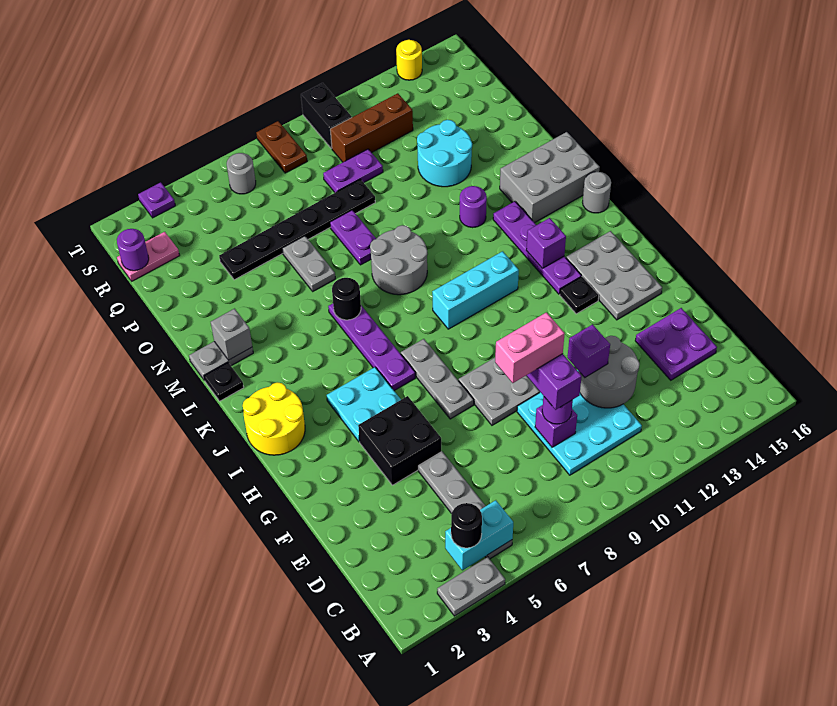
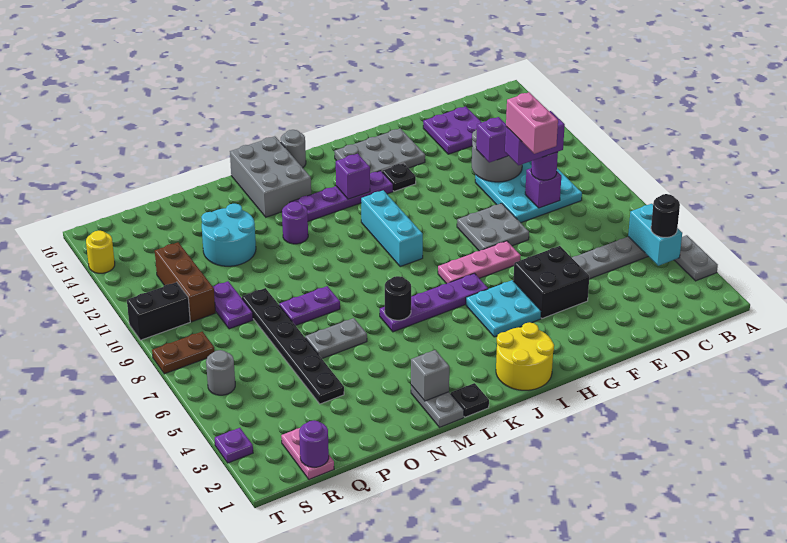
grey plate G7:I7 level 1 -> pink plate G7:I7 level 1
grey round brick L8:M9 level 1 -> none

